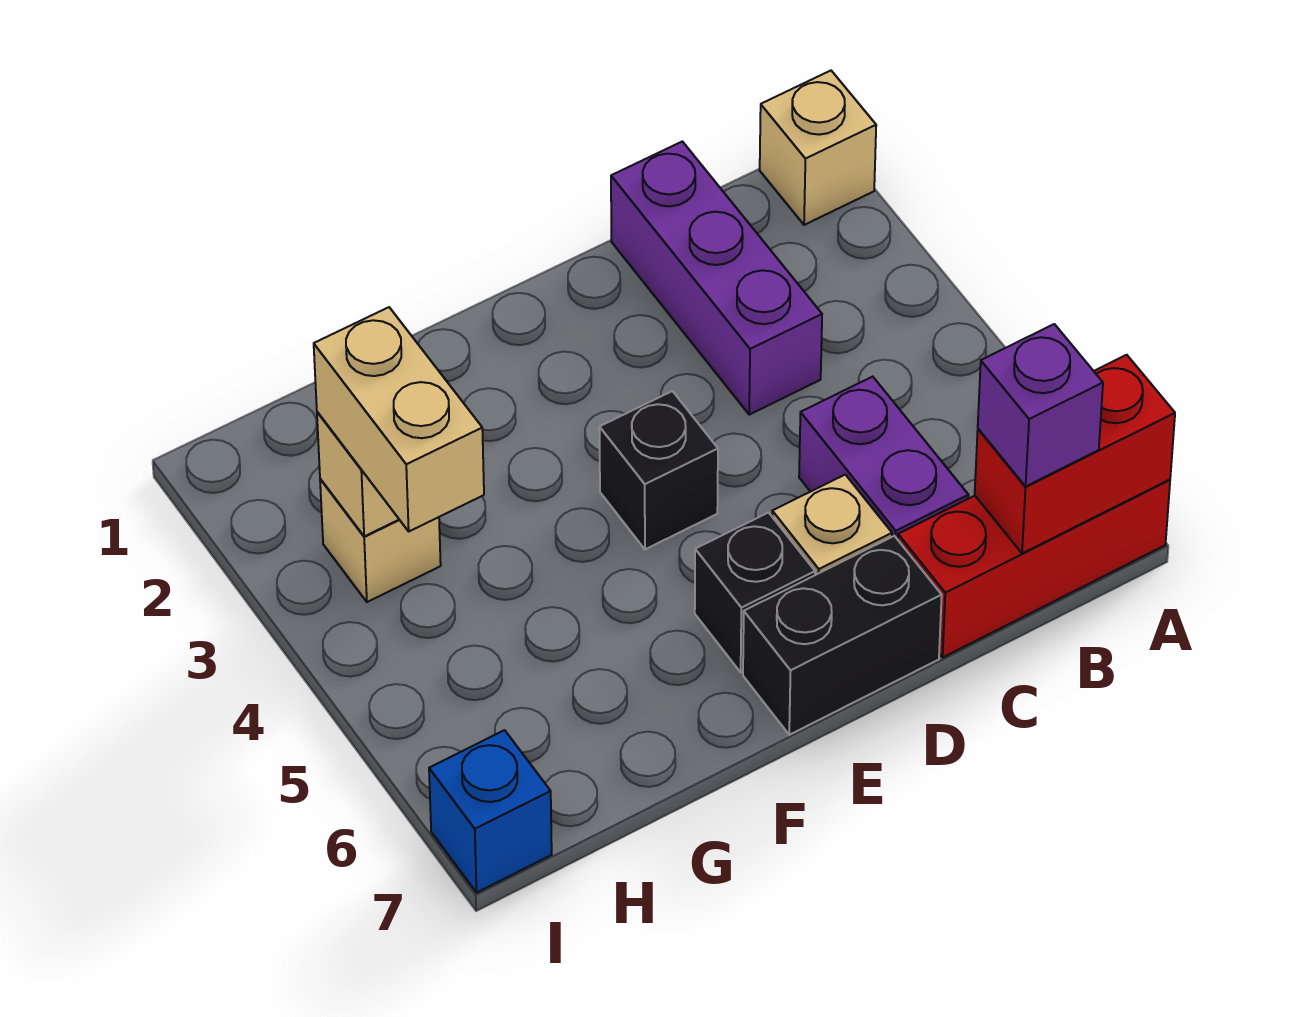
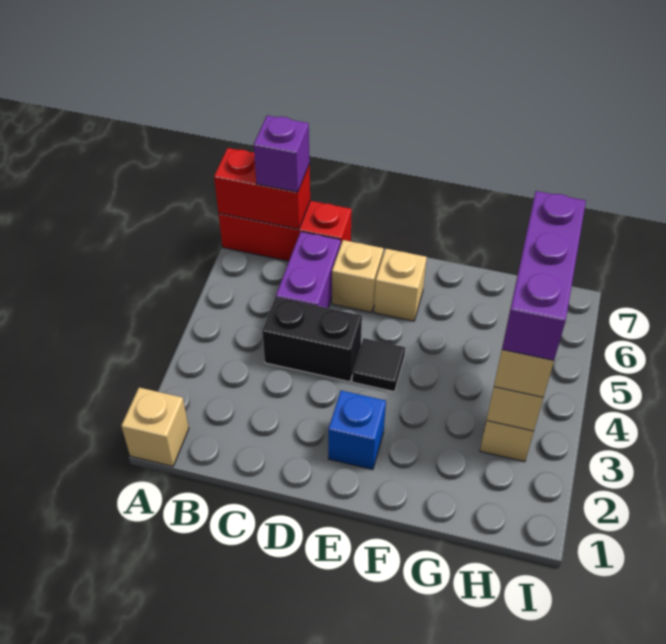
purple brick C1:C3 level 1 -> purple brick H3:H5 level 4
black brick D7:E7 level 1 -> black brick C4:D4 level 1
black brick E4 level 1 -> black tile E4 level 1
black brick E6 level 1 -> tan brick E6 level 1
blue brick I7 level 1 -> blue brick E2 level 1

